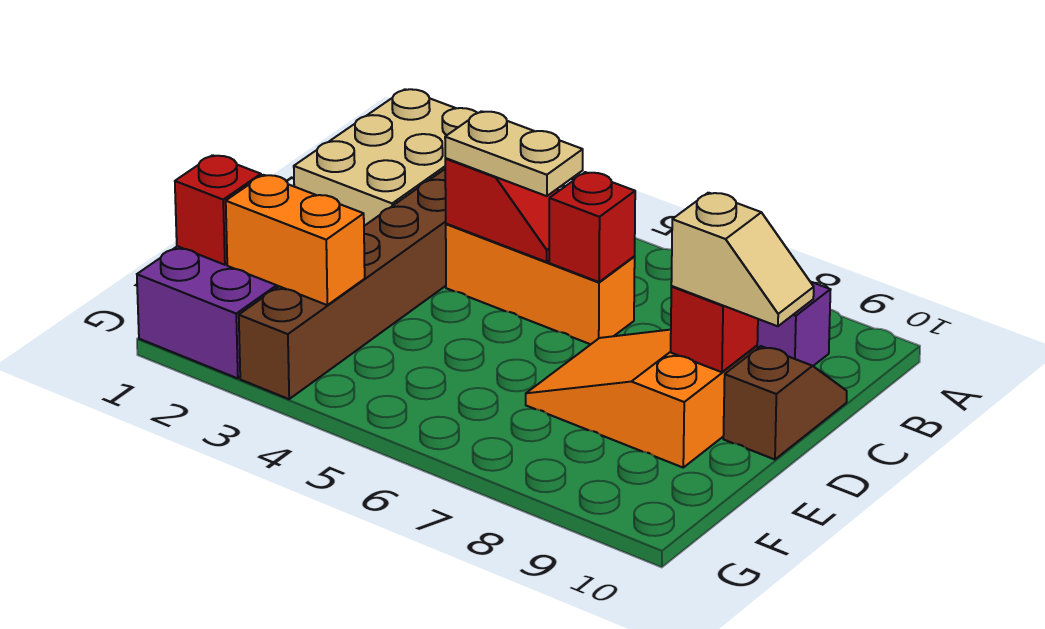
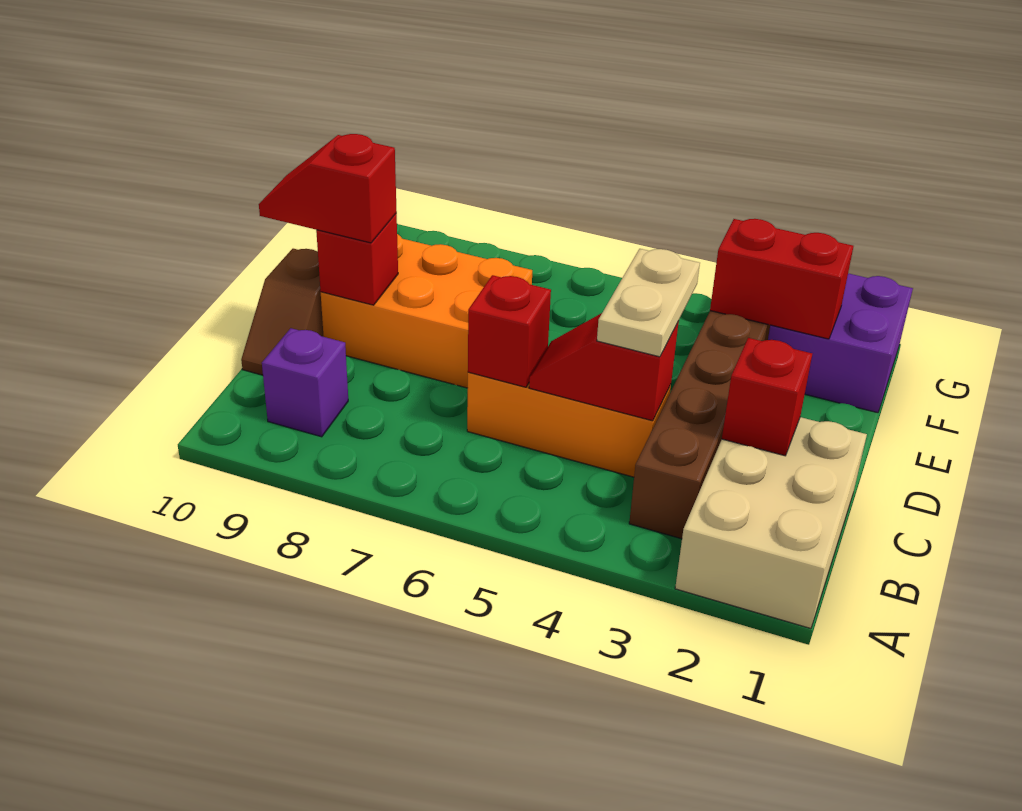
tan plate C4:C5 level 3 -> tan plate C4:D4 level 3
orange slope D7:E9 level 1 top 9 -> orange brick D7:E9 level 1
tan slope D9:D10 level 3 top 9 -> red slope D9:D10 level 3 top 9
red brick F1 level 2 -> red brick C2 level 2
orange brick F2:F3 level 2 -> red brick F2:F3 level 2

